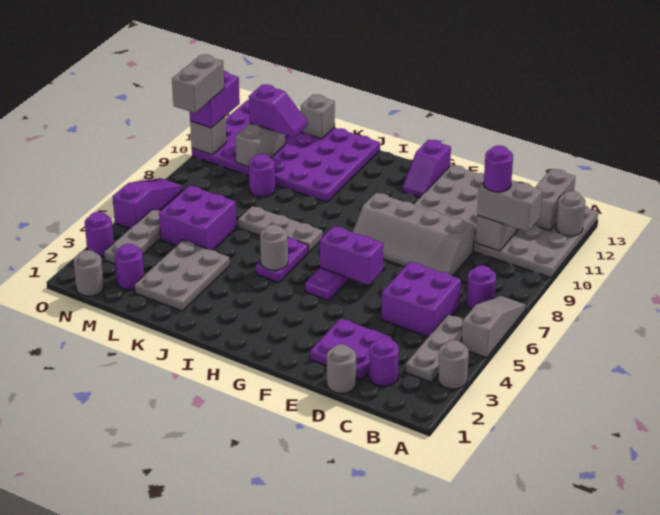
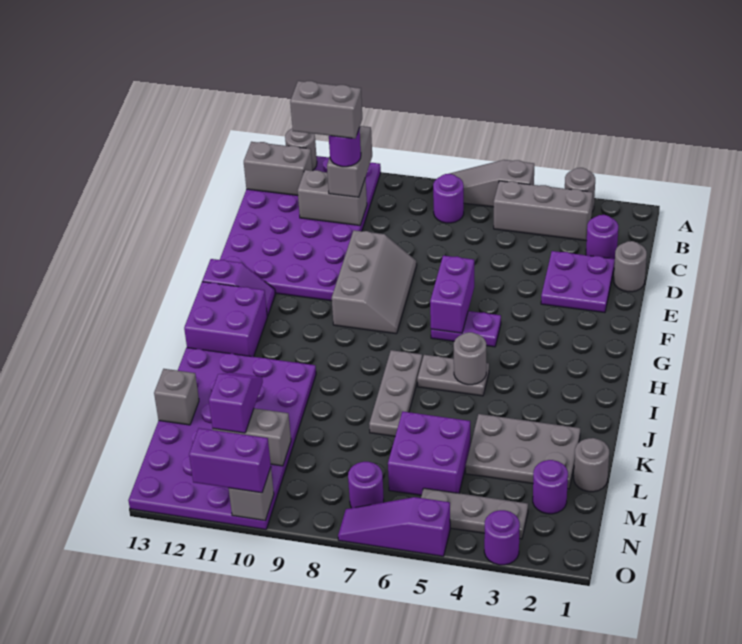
grey plate A10:F13 level 1 -> purple plate A10:F13 level 1
grey plate B3:B5 level 1 -> grey brick B3:B5 level 1
purple brick C5:D6 level 1 -> purple brick H12:I13 level 1
grey slope D8:G9 level 1 top 9 -> grey slope E8:G9 level 1 top 9
purple plate I5:I6 level 1 -> grey plate I5:I6 level 1
purple round brick L9 level 1 -> purple round brick N7 level 1
grey round brick N1 level 1 -> grey round brick L1 level 1
grey brick O9:O10 level 4 -> grey brick C10:C11 level 5

